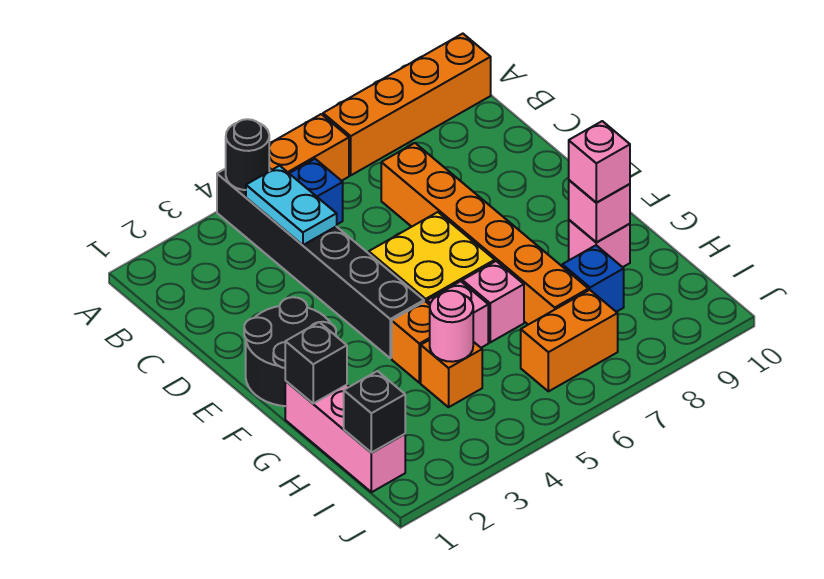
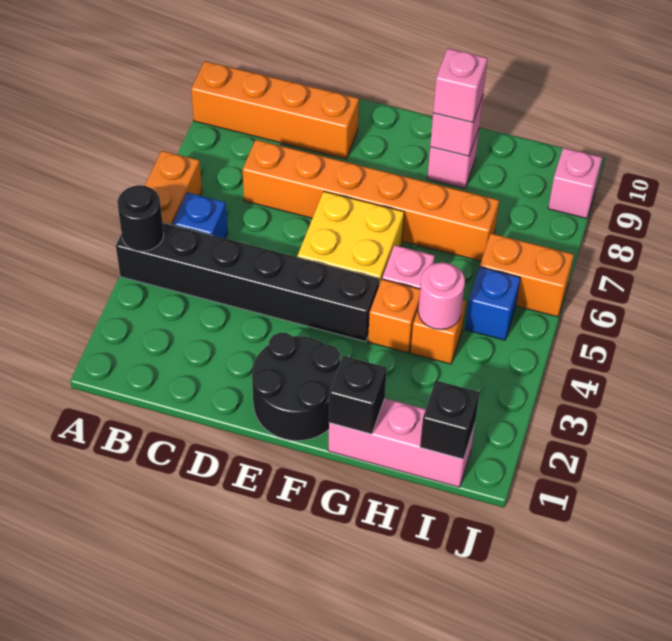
orange brick A7:A10 level 1 -> orange brick A9:D9 level 1
cyan plate B4:C4 level 2 -> none
pink brick G6 level 1 -> pink brick J9 level 1
blue brick H8 level 1 -> blue brick I5 level 1
orange brick I6:I7 level 1 -> orange brick I6:J6 level 1

